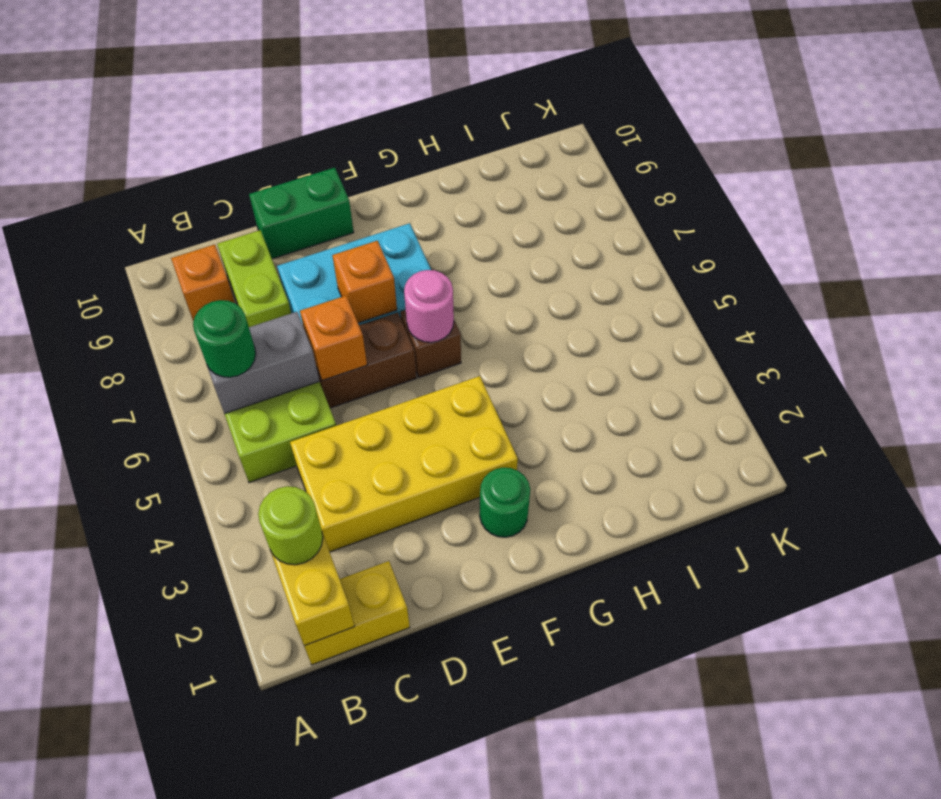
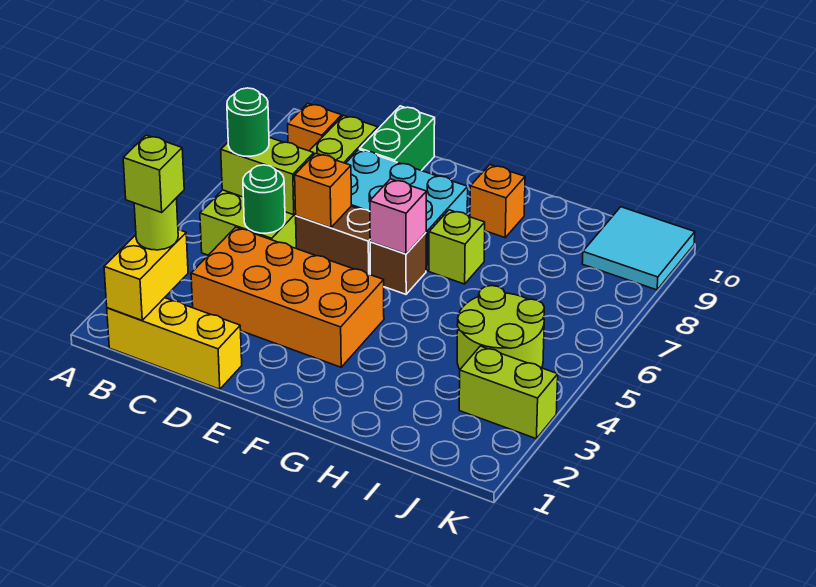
yellow brick B1:C1 level 1 -> yellow brick B1:D1 level 1
none -> lime brick B2 level 4
grey brick B6:C6 level 2 -> lime brick B6:C6 level 2
yellow brick C3:F4 level 1 -> orange brick C3:F4 level 1
green brick D10:E10 level 1 -> green brick D9:D10 level 1
orange brick E7 level 2 -> orange brick G9 level 1
green round brick F2 level 1 -> green round brick C5 level 2
pink round brick F6 level 2 -> pink brick F6 level 2
none -> lime brick G7 level 1
none -> lime round brick I4:J5 level 1
none -> lime brick J3:K3 level 1
none -> cyan tile J9:K10 level 1

